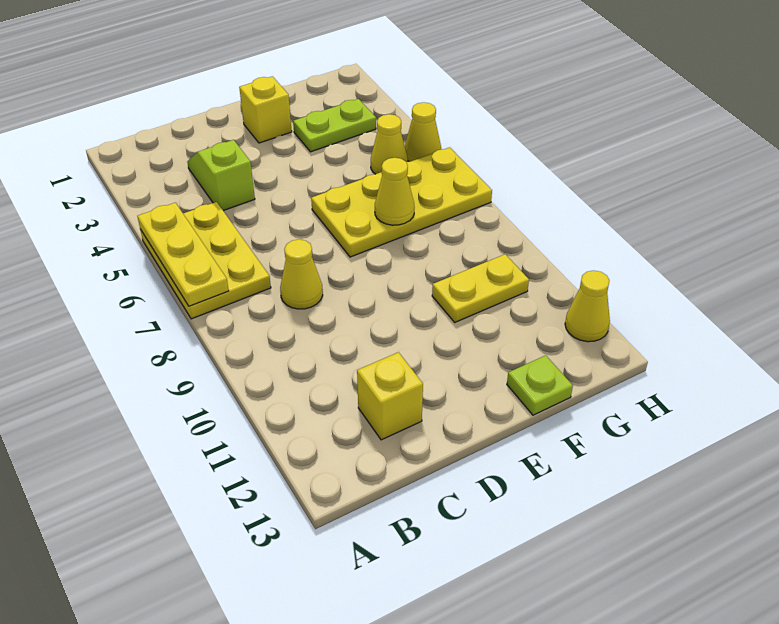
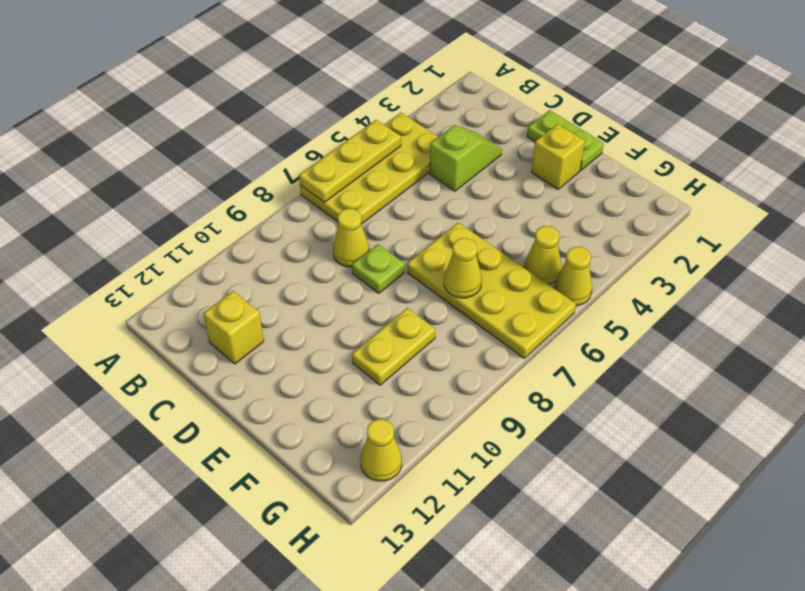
yellow plate A5:B7 level 1 -> yellow plate A4:B7 level 1
lime plate F3:G3 level 1 -> lime plate D1:E1 level 1
yellow plate F10:G10 level 1 -> yellow plate F9:F10 level 1
lime plate F13 level 1 -> lime plate D8 level 1

